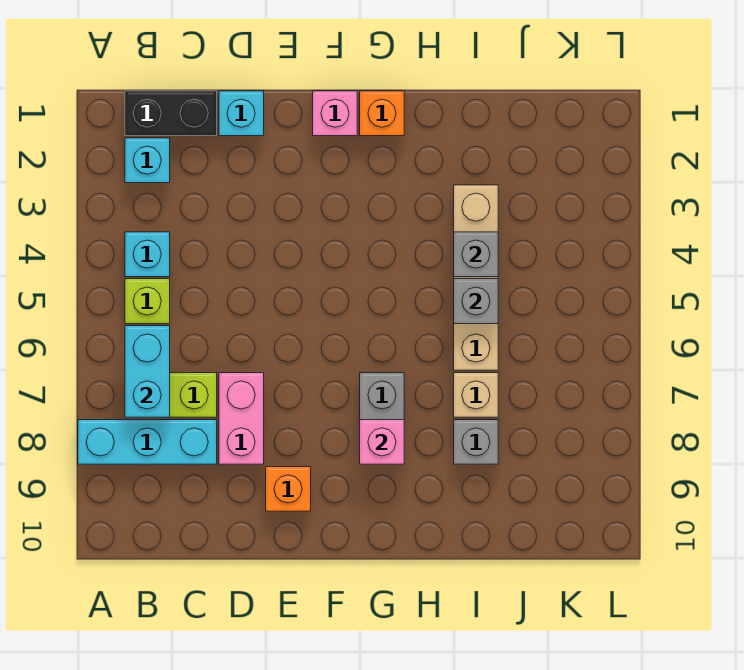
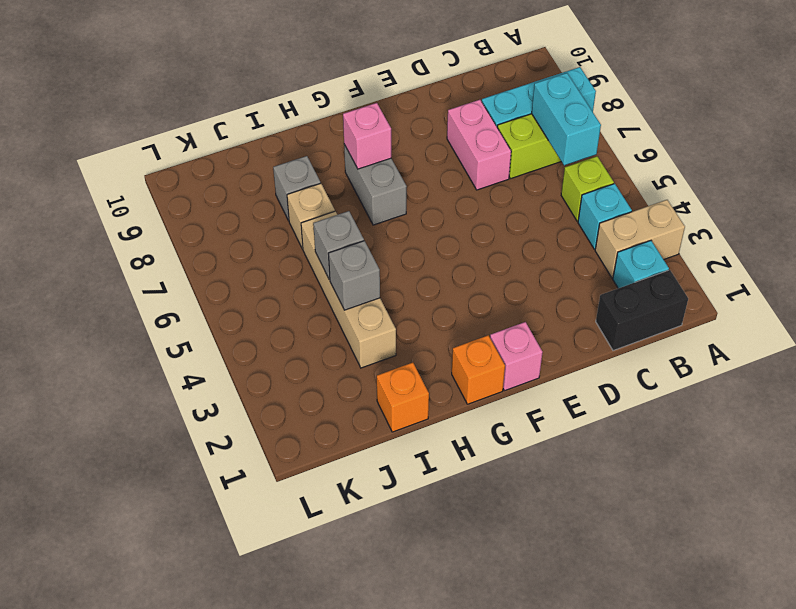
none -> tan brick A3:B3 level 1
cyan brick D1 level 1 -> none
orange brick E9 level 1 -> orange brick I1 level 1

